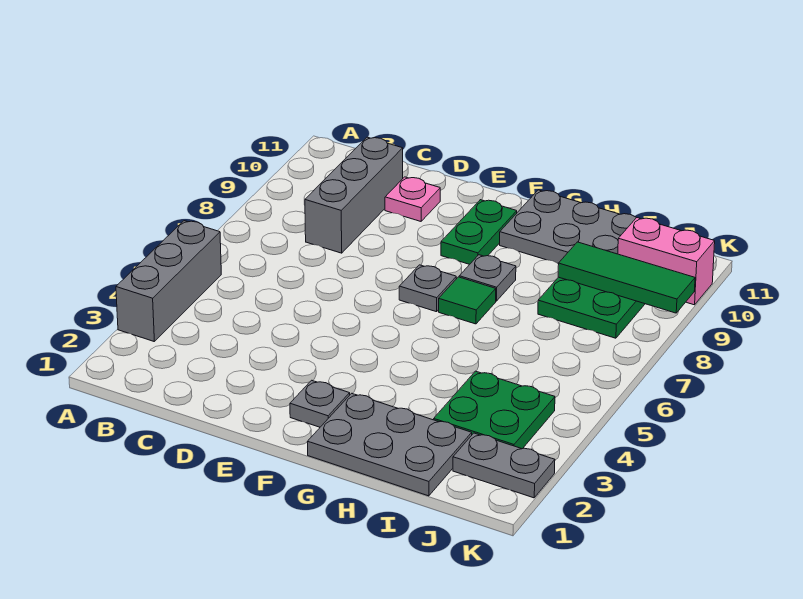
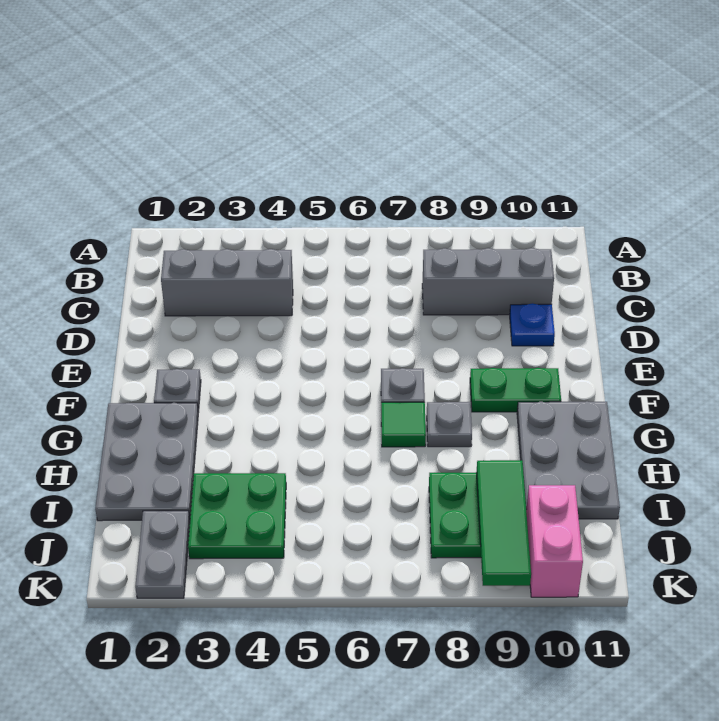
grey brick A3:A5 level 1 -> grey brick C2:C4 level 1
pink plate D10 level 1 -> blue plate D10 level 1

